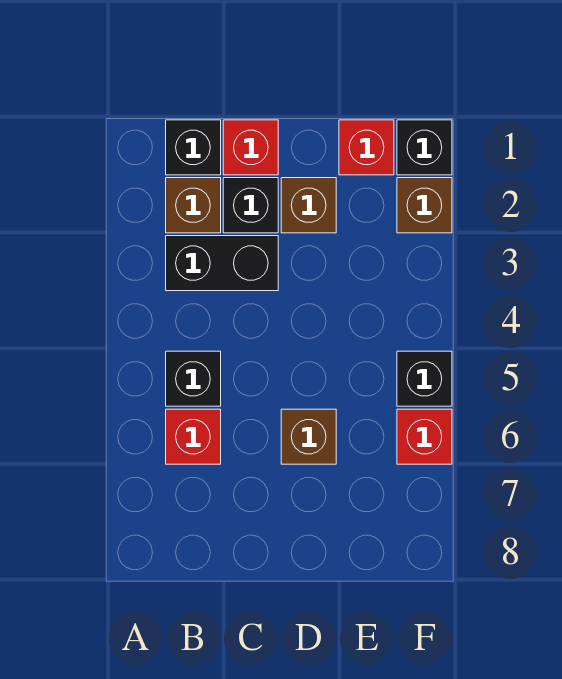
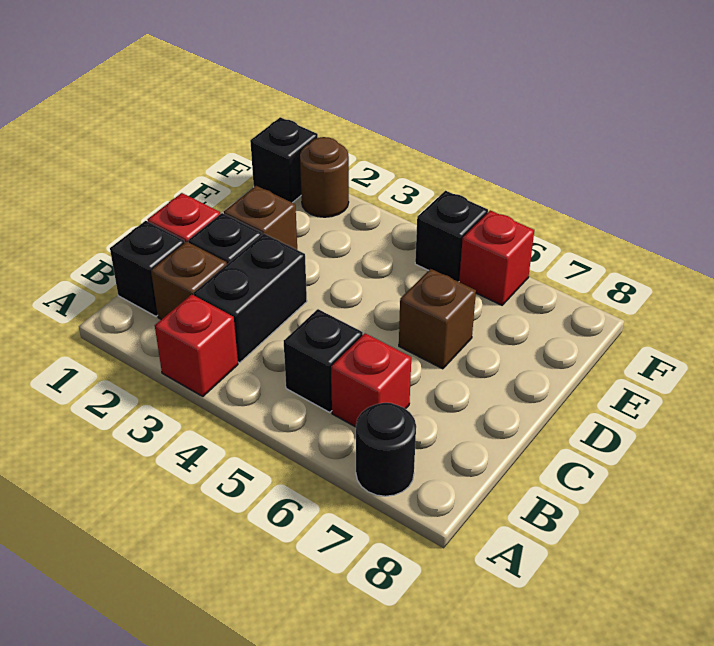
none -> black round brick A7 level 1
red brick E1 level 1 -> red brick A3 level 1
brown brick F2 level 1 -> brown round brick F2 level 1

